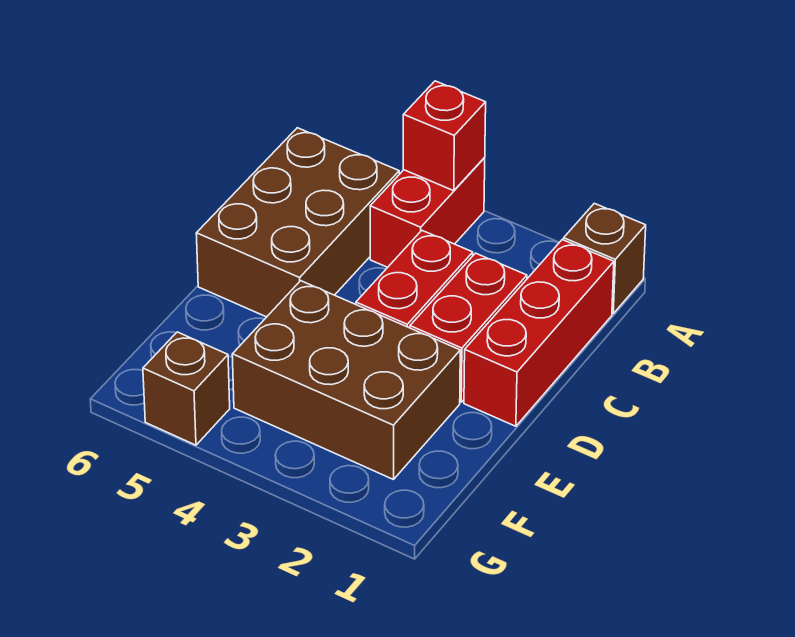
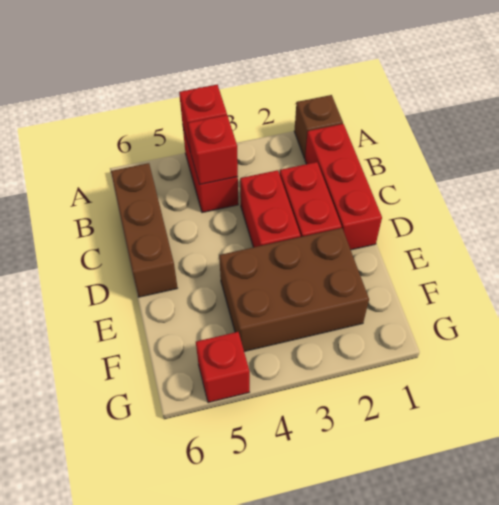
none -> red brick B4 level 2
brown brick B5:D6 level 1 -> brown brick B6:D6 level 1
brown brick G5 level 1 -> red brick G5 level 1

